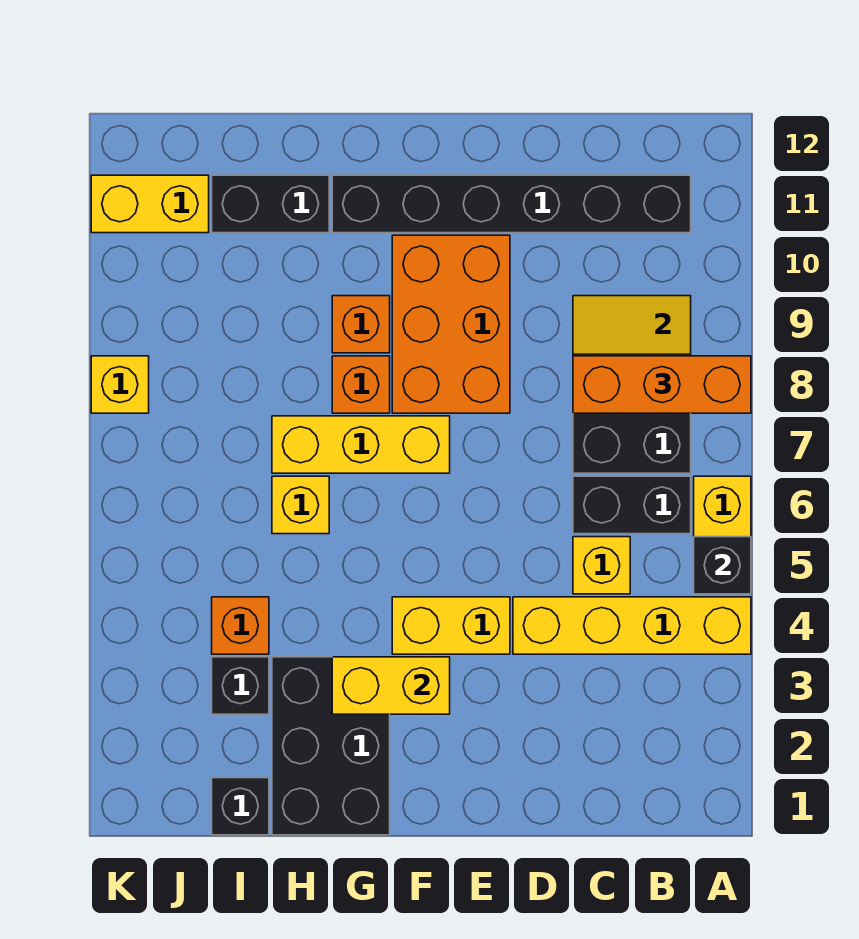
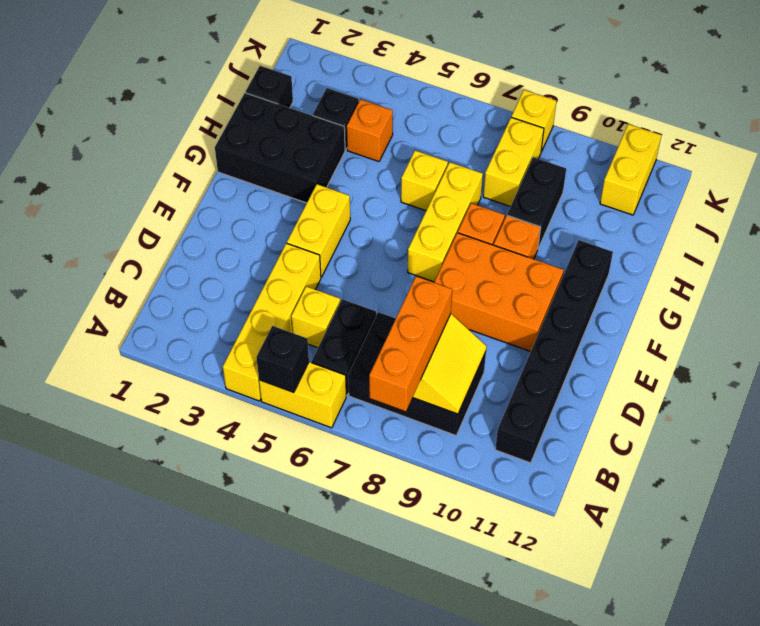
yellow brick F3:G3 level 2 -> yellow brick I8:J8 level 1
black brick H11:I11 level 1 -> black brick H9:I9 level 1

